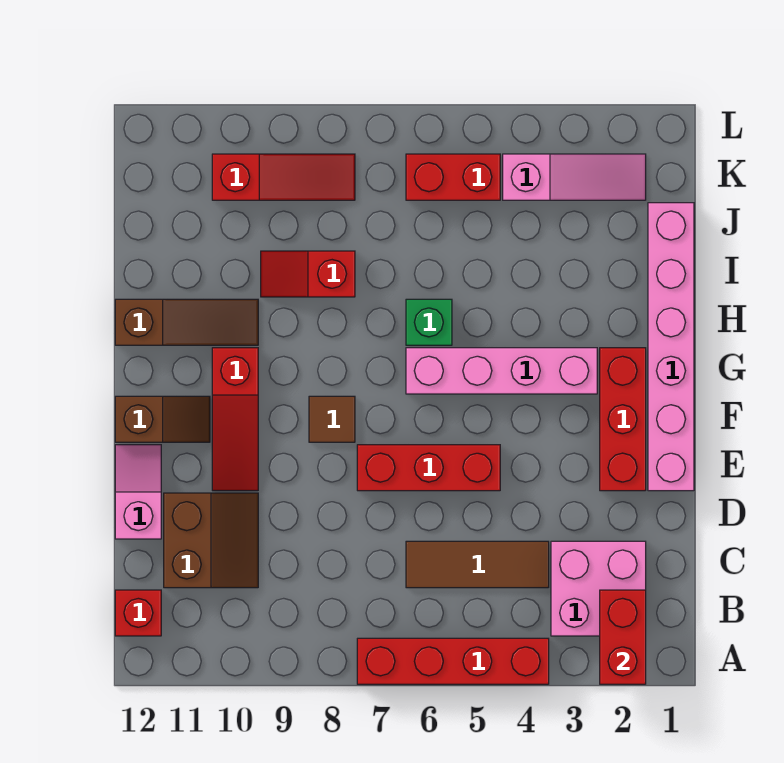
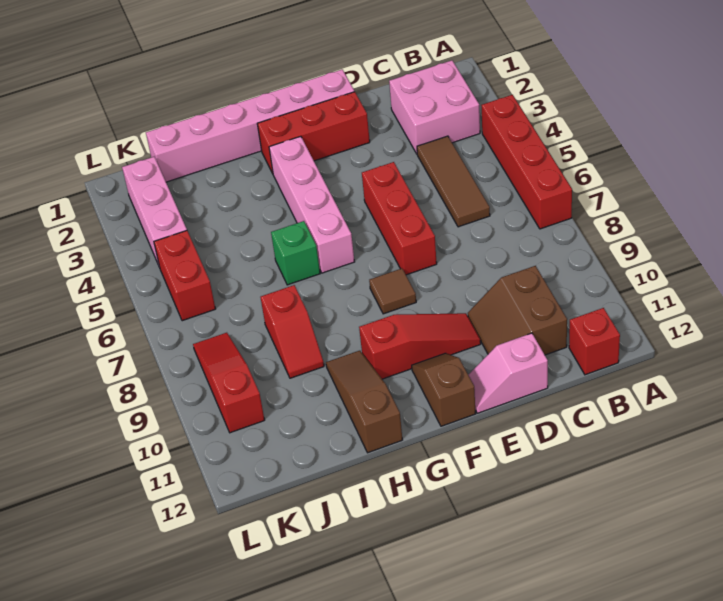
red brick A2:B2 level 2 -> none
brown slope C10:D11 level 1 top 11 -> brown slope C10:D11 level 1 top C
pink slope K2:K4 level 1 top 4 -> pink brick K2:K4 level 1

